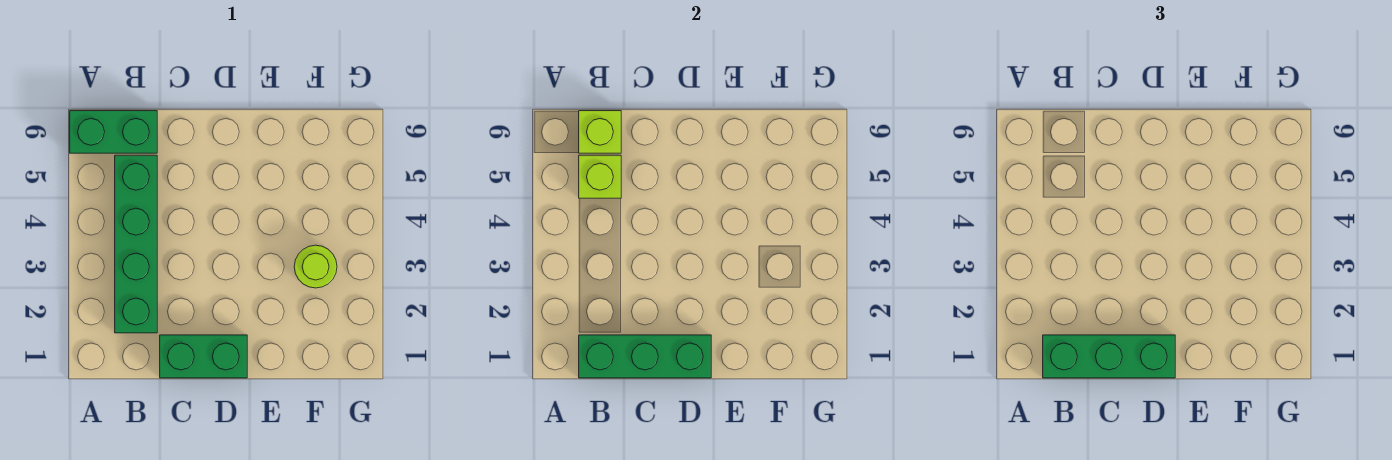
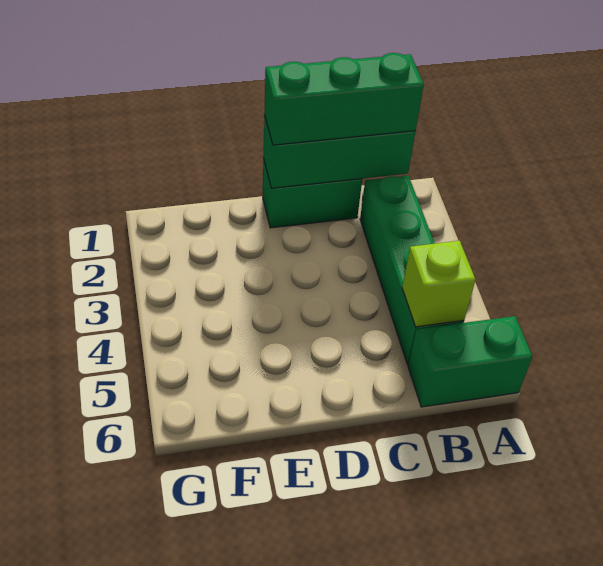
lime brick B6 level 2 -> none
lime round brick F3 level 1 -> none

